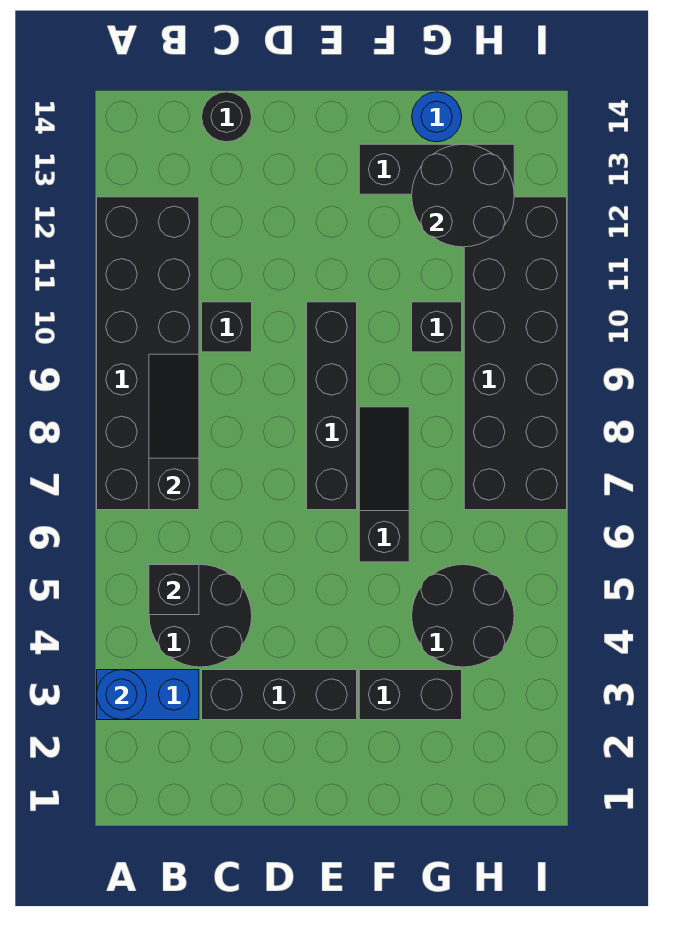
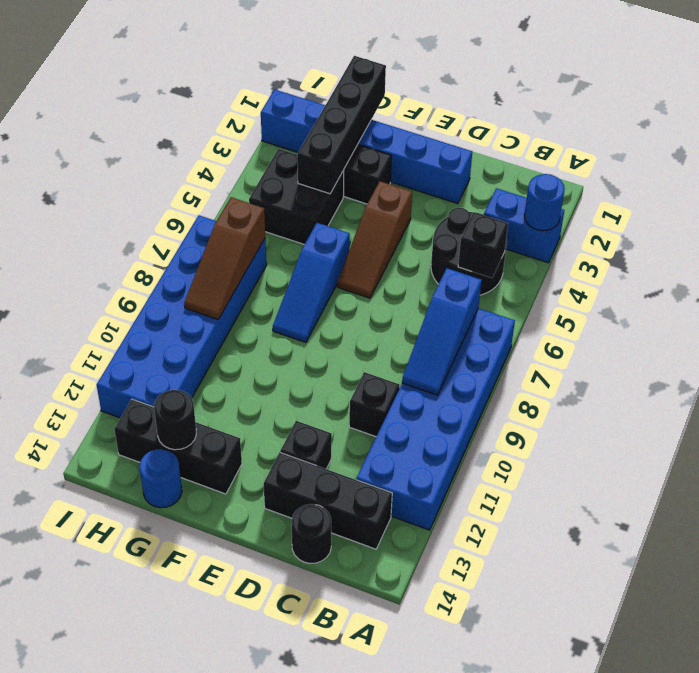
black brick A7:B12 level 1 -> blue brick A7:B12 level 1
black slope B7:B9 level 2 top 7 -> blue slope B7:B9 level 2 top 7
black brick C3:E3 level 1 -> black brick B13:D13 level 1
none -> blue brick D2:I2 level 1
none -> brown slope E4:E6 level 1 top 4
black brick E7:E10 level 1 -> black brick G1:G4 level 2
black slope F6:F8 level 1 top 6 -> blue slope F6:F8 level 1 top 6
black round brick G4:H5 level 1 -> black brick G4:H5 level 1
black brick G10 level 1 -> black brick D12 level 1
black round brick G12:H13 level 2 -> black round brick G13 level 2
black brick H7:I12 level 1 -> blue brick H7:I12 level 1
none -> brown slope H7:H9 level 2 top 7

